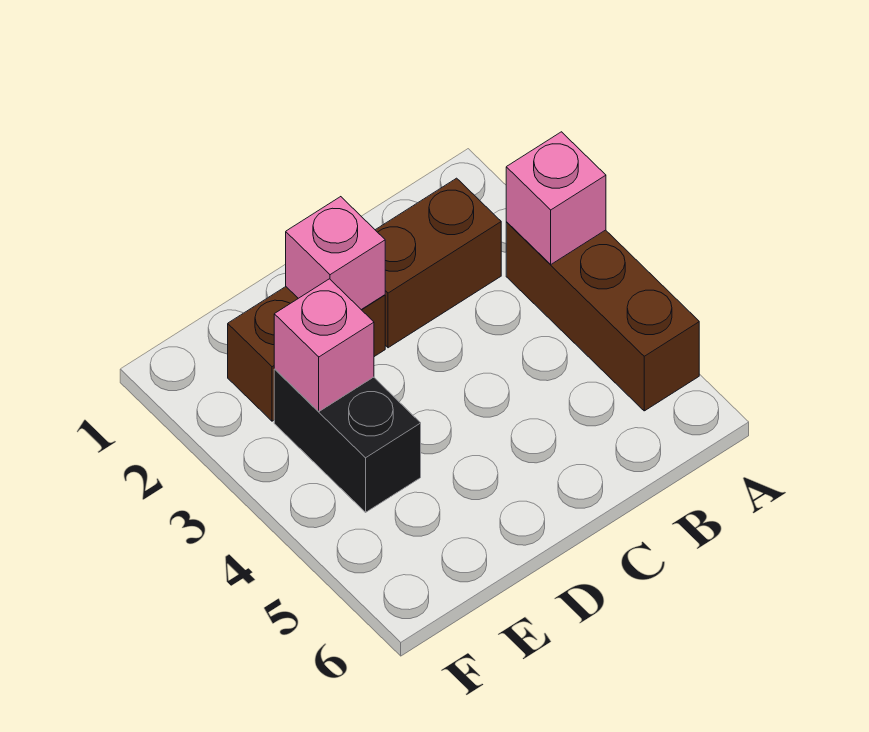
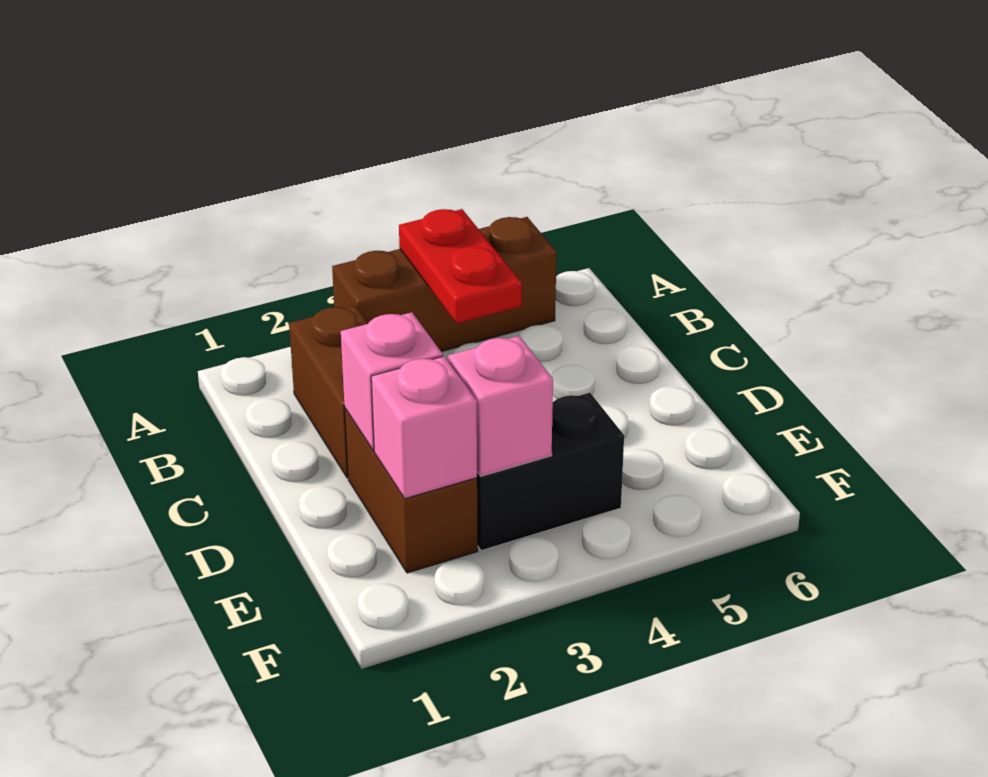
pink brick A3 level 2 -> pink brick E2 level 2
none -> red plate A4:B4 level 2

